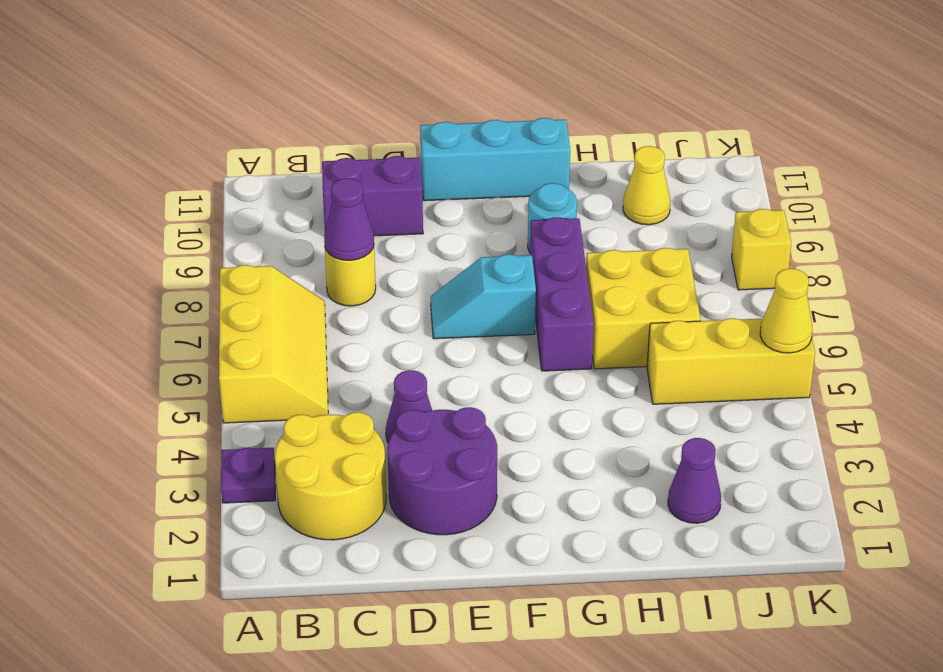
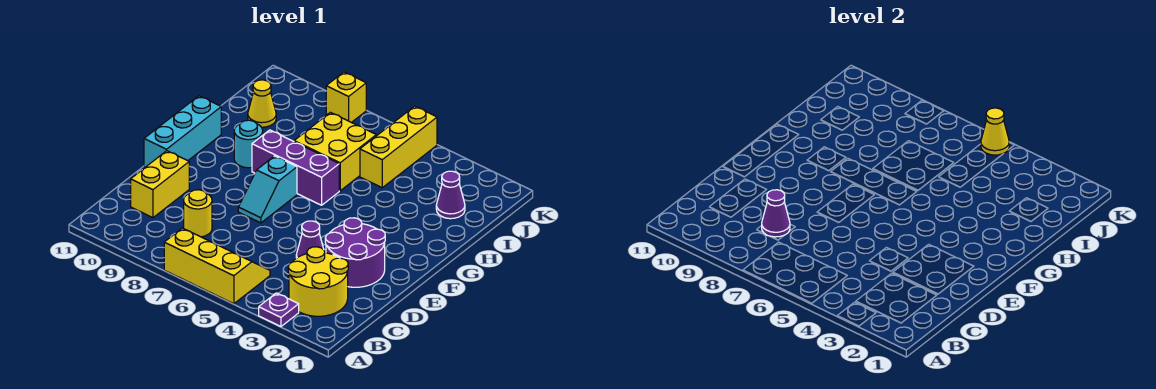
purple brick C10:D10 level 1 -> yellow brick C10:D10 level 1

